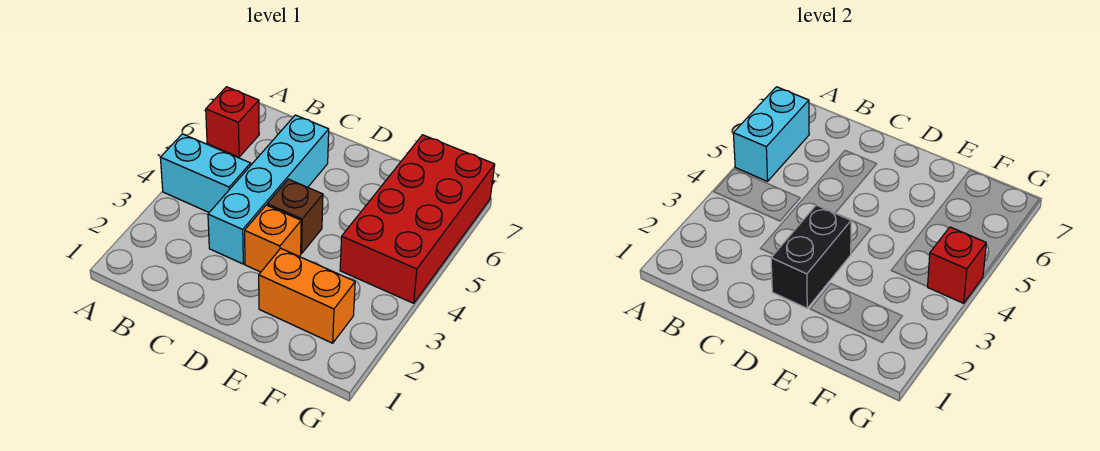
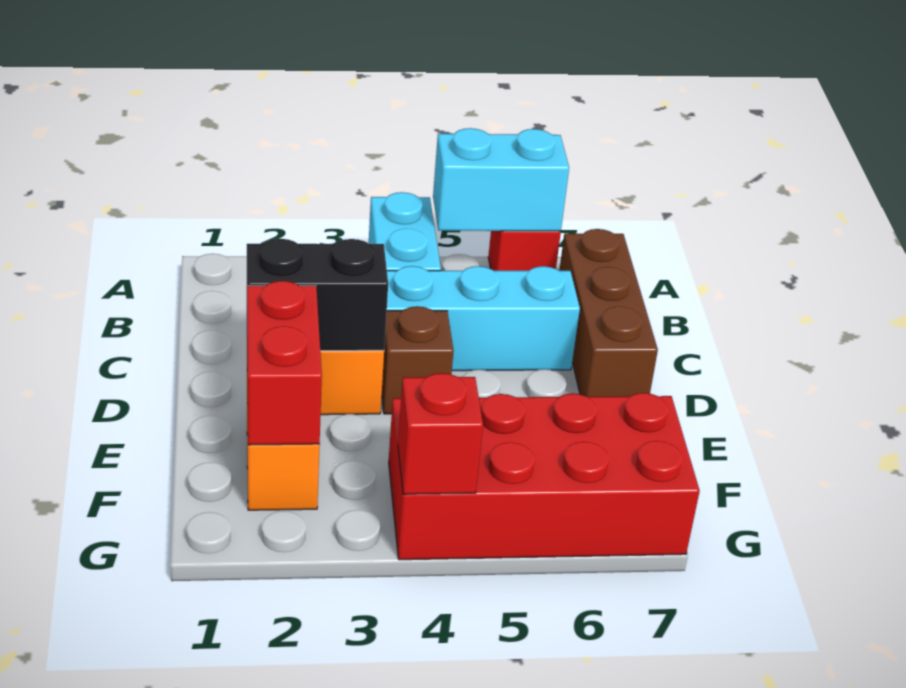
none -> brown brick B7:D7 level 1
none -> red brick E2:F2 level 2

